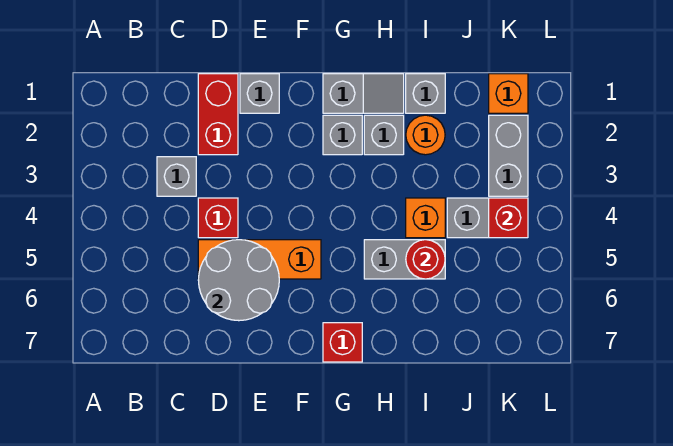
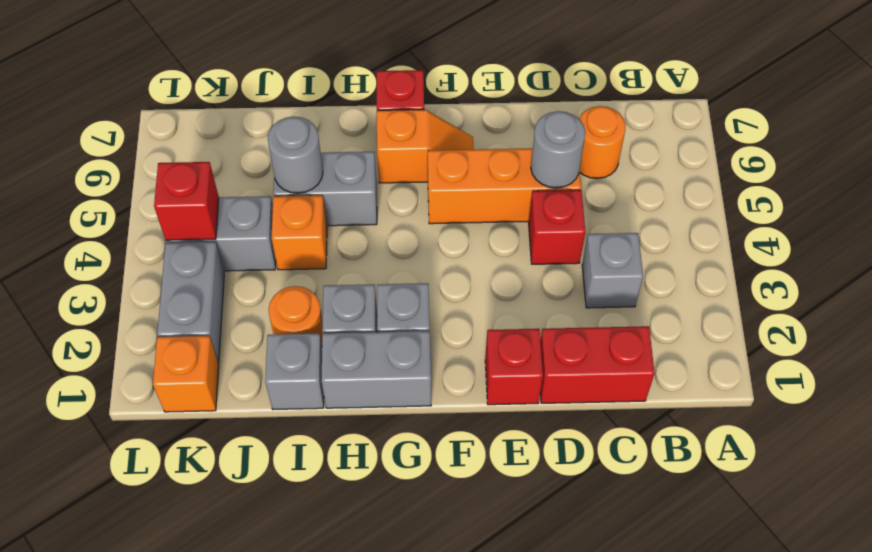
none -> orange round brick C6 level 1
red brick D1:D2 level 1 -> red brick C1:D1 level 1
grey round brick D5:E6 level 2 -> grey round brick D5 level 2
grey brick E1 level 1 -> red brick E1 level 1
none -> orange slope F6:G6 level 1 top G
grey slope G1:H1 level 1 top G -> grey brick G1:H1 level 1
red round brick I5 level 2 -> grey round brick I5 level 2

